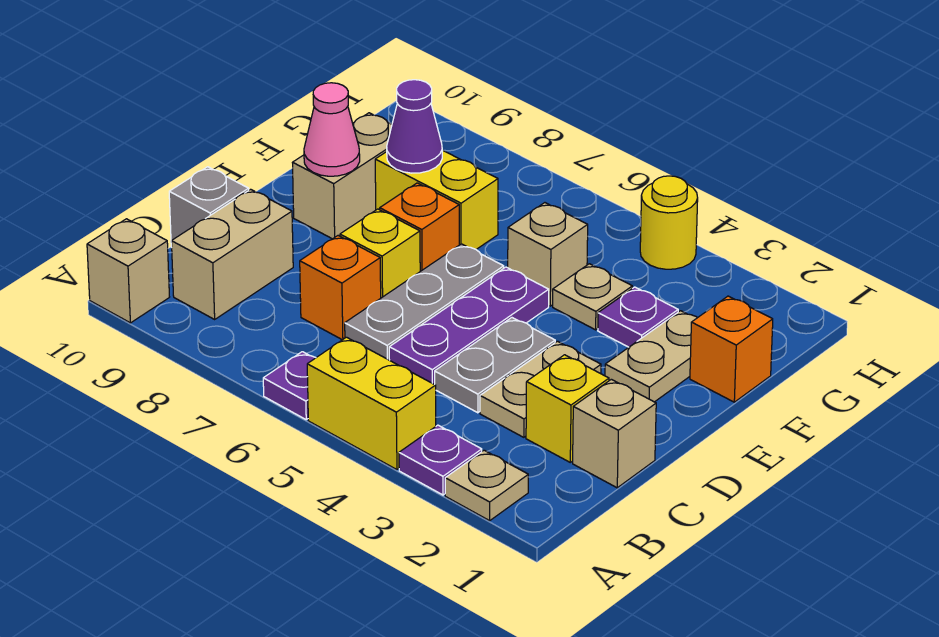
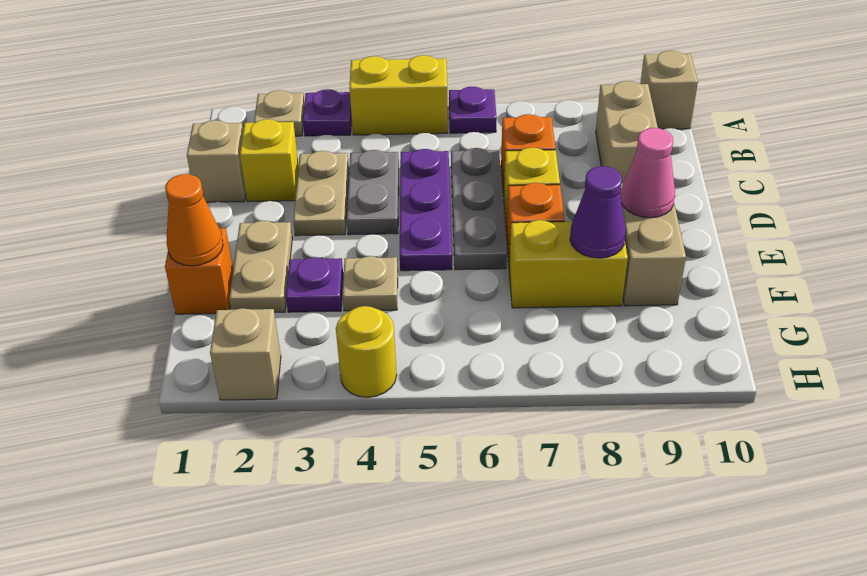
grey brick C10 level 1 -> none
none -> orange cone F1 level 2
tan brick F5 level 1 -> tan brick H2 level 1

